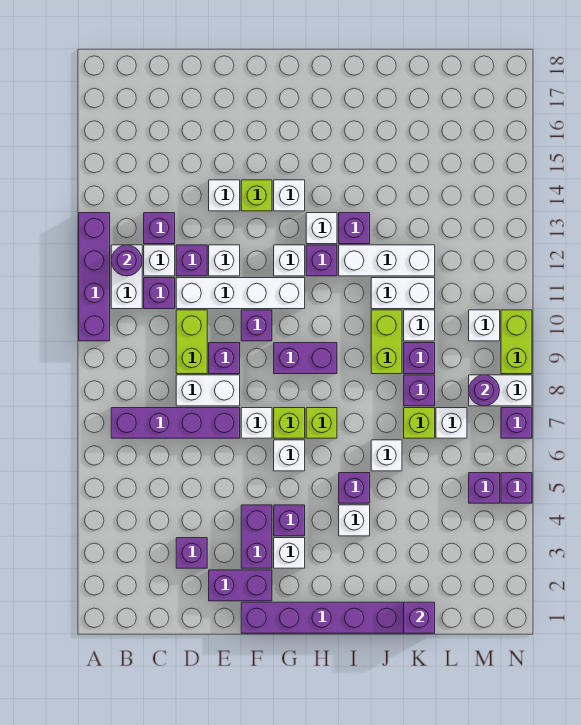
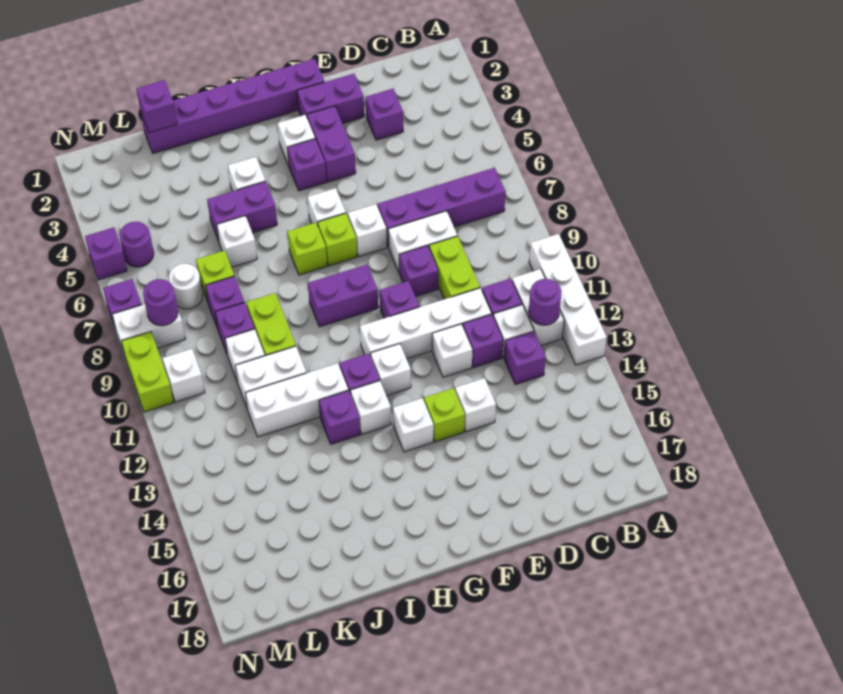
purple brick A10:A13 level 1 -> white brick A10:A13 level 1
purple brick I5 level 1 -> purple brick I5:J5 level 1
white brick L7 level 1 -> white round brick L7 level 1
purple brick M5 level 1 -> purple round brick M5 level 1

